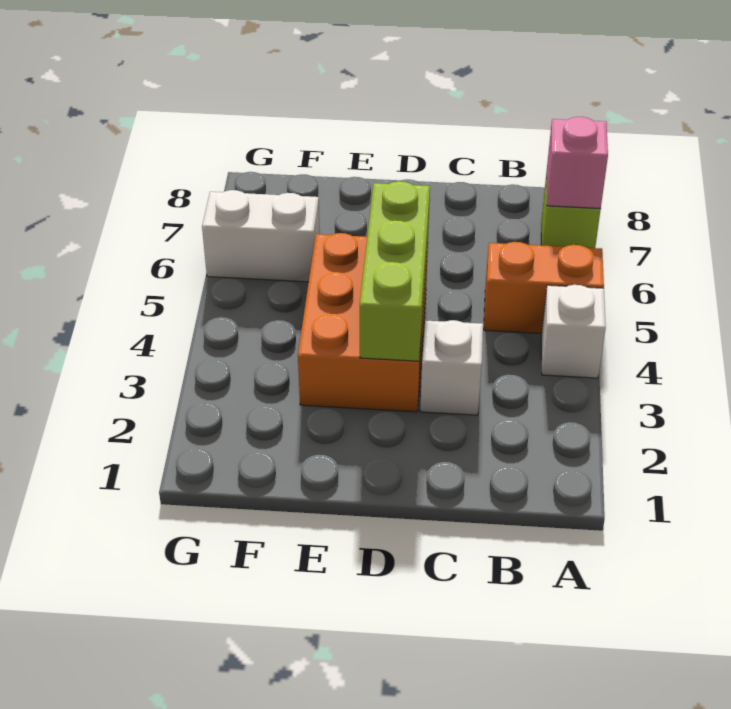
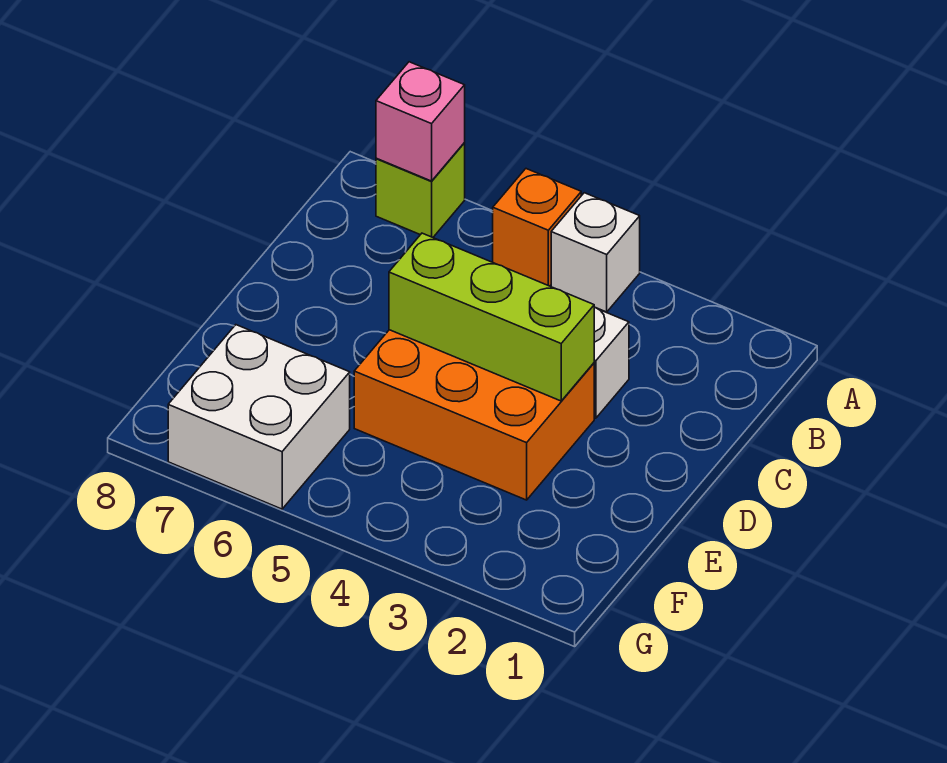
orange brick A5:B5 level 1 -> orange brick A5 level 1
white brick F6:G6 level 1 -> white brick F6:G7 level 1

